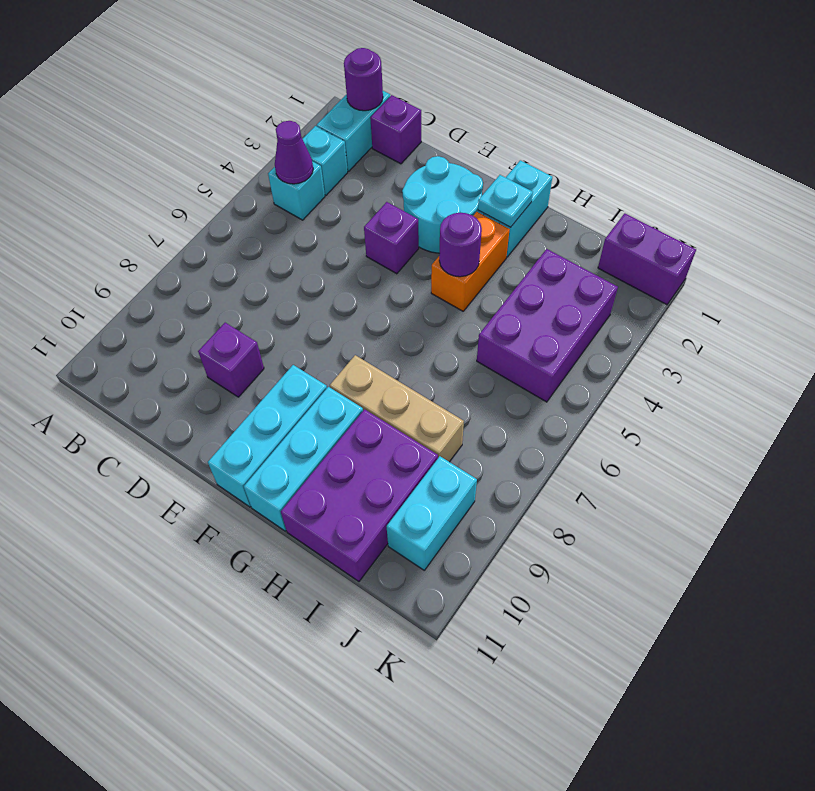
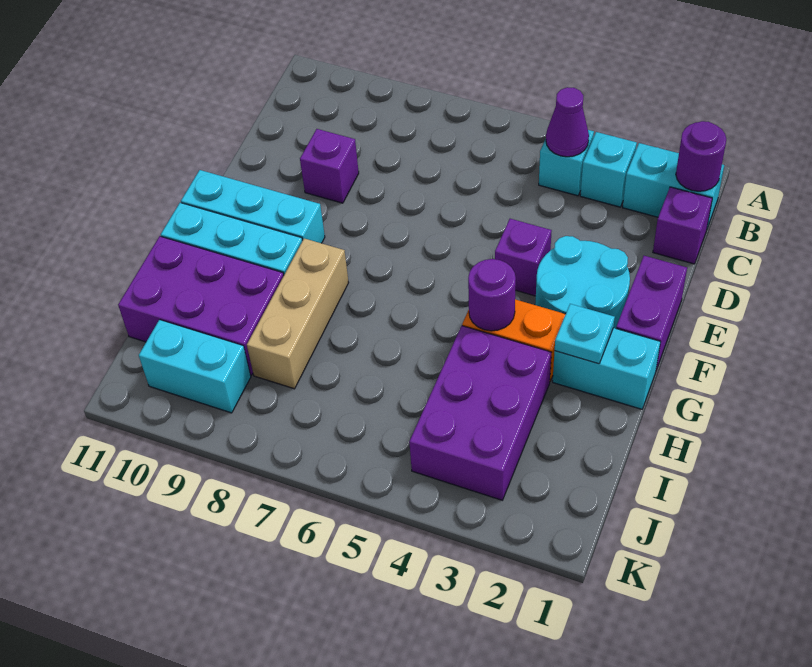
purple brick I3:J5 level 1 -> purple brick H3:J4 level 1
purple brick J1:K1 level 1 -> purple brick E1:F1 level 1

